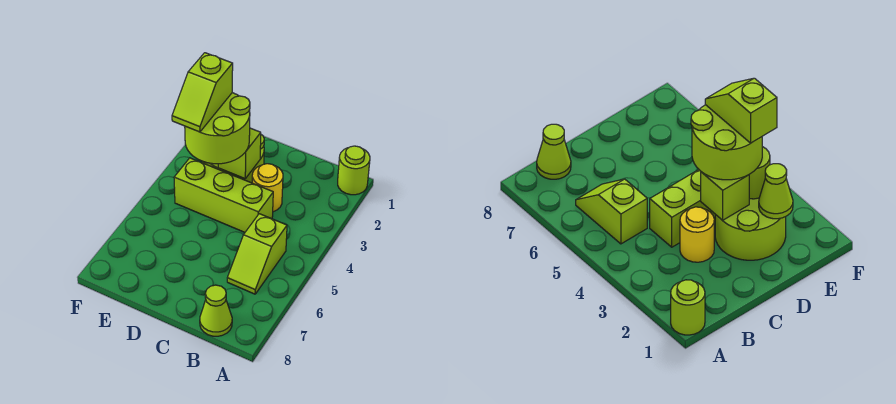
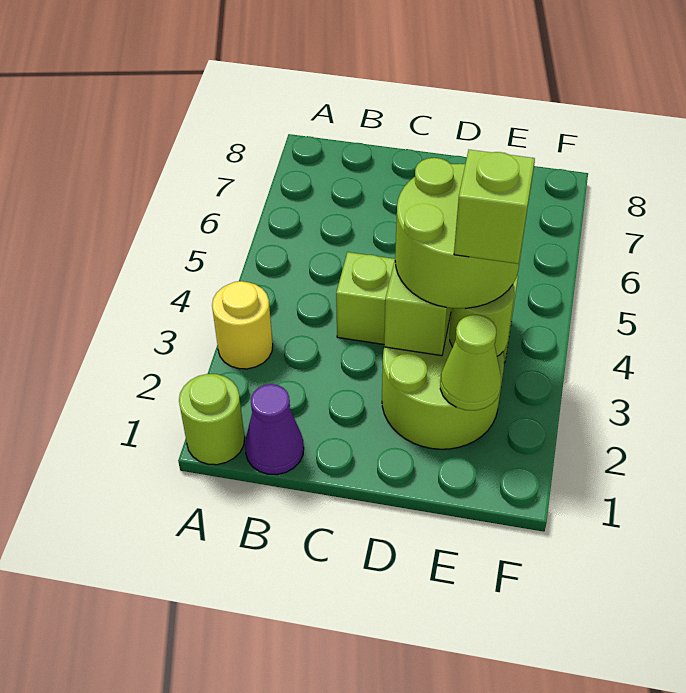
none -> purple cone B1 level 1
lime slope B5:B6 level 1 top 5 -> none
lime cone B8 level 1 -> none
yellow round brick C3 level 1 -> yellow round brick A3 level 1

